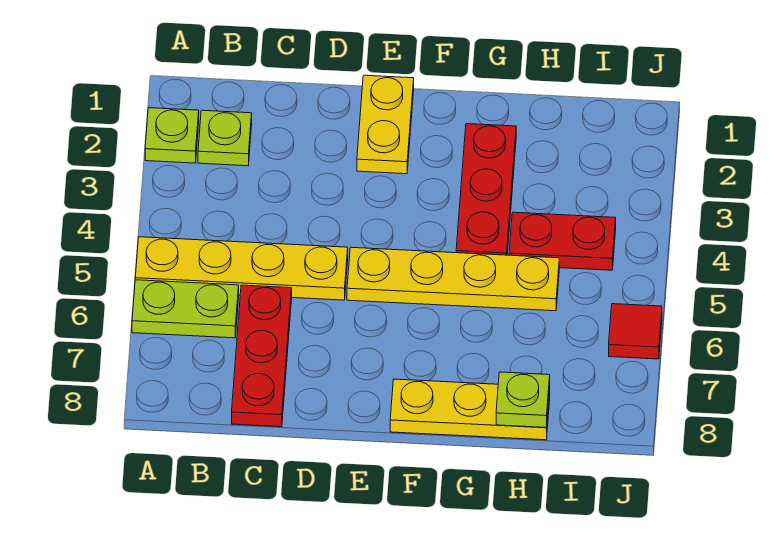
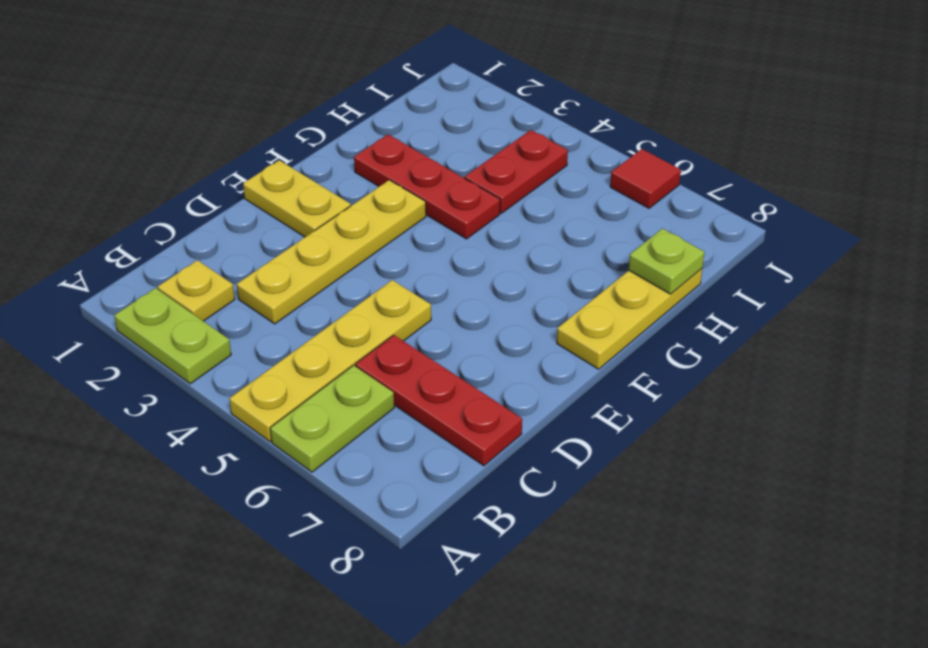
lime plate A2 level 1 -> lime plate A2:A3 level 1
lime plate B2 level 1 -> yellow plate B2 level 1
yellow plate E5:H5 level 1 -> yellow plate C3:F3 level 1

